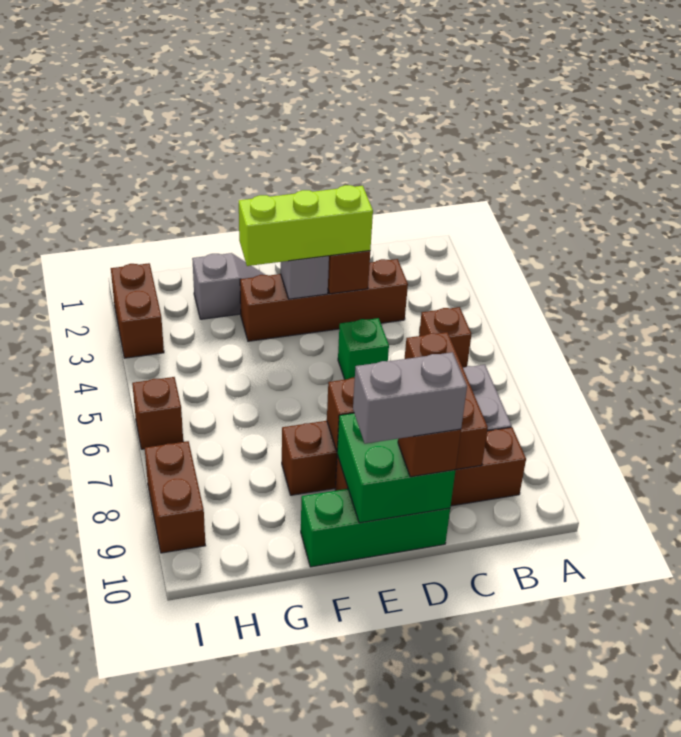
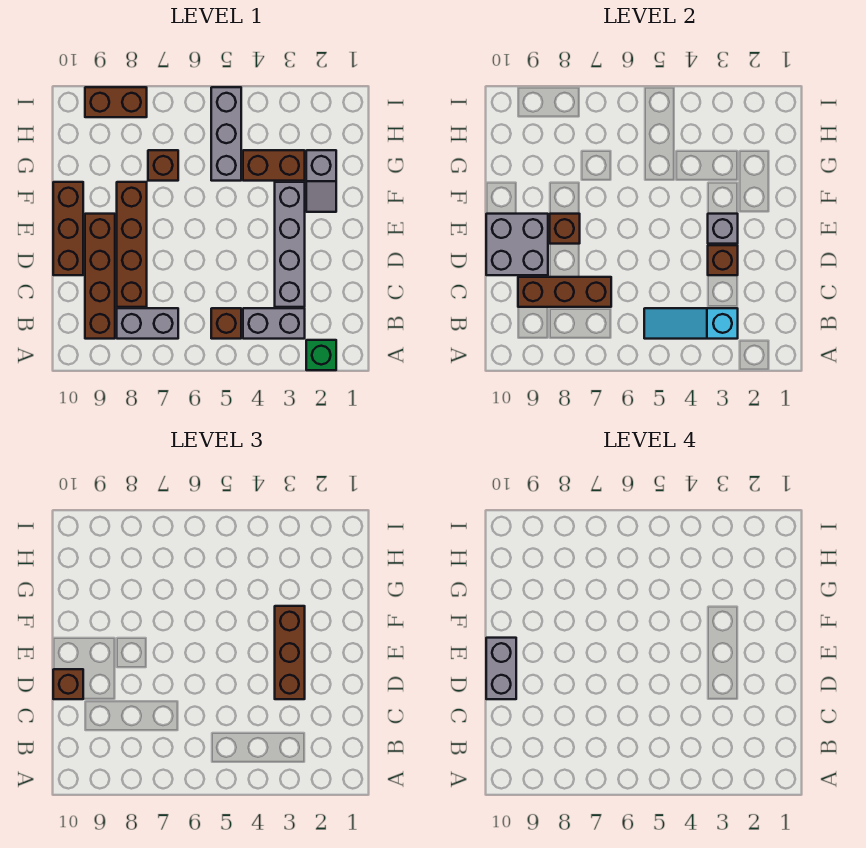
none -> grey brick B3:B4 level 1
none -> cyan slope B3:B5 level 2 top 3
brown brick C3:F3 level 1 -> grey brick C3:F3 level 1
lime brick D3:F3 level 3 -> brown brick D3:F3 level 3
green brick D5 level 1 -> green brick A2 level 1
green brick D9:E10 level 2 -> grey brick D9:E10 level 2
green brick D10:F10 level 1 -> brown brick D10:F10 level 1
none -> grey brick G5:I5 level 1
brown brick I2:I3 level 1 -> brown brick G3:G4 level 1
brown brick I6 level 1 -> brown brick G7 level 1

